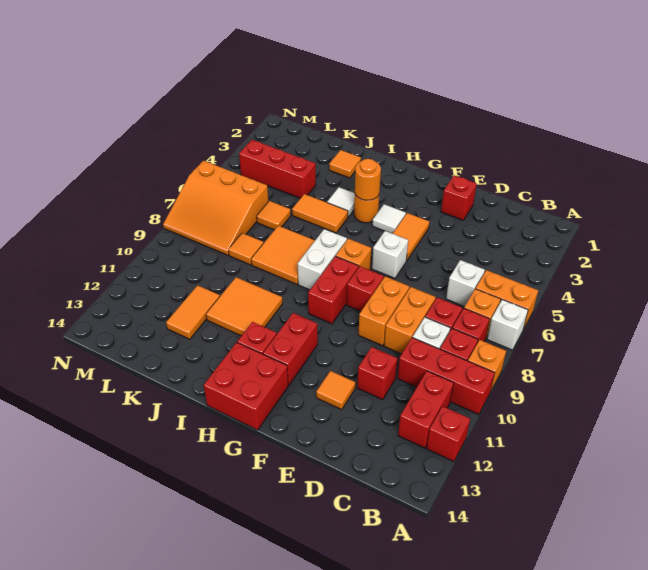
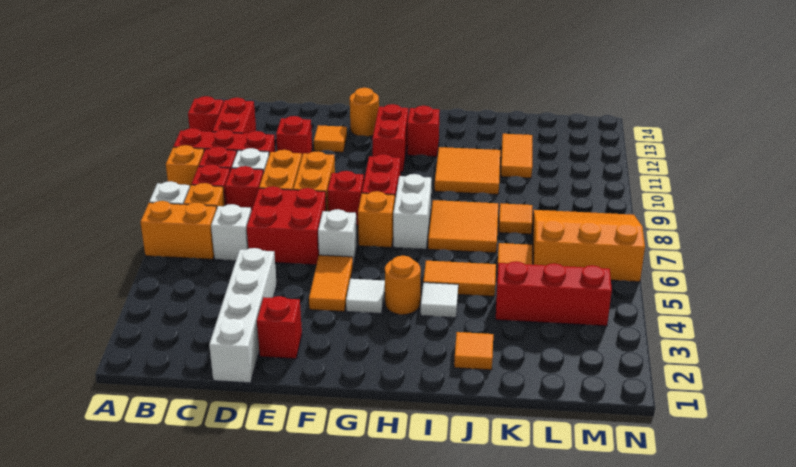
none -> white brick D1:D4 level 1
red brick G13:H14 level 1 -> red brick D6:E7 level 1
orange round brick H4 level 2 -> orange round brick F13 level 1

